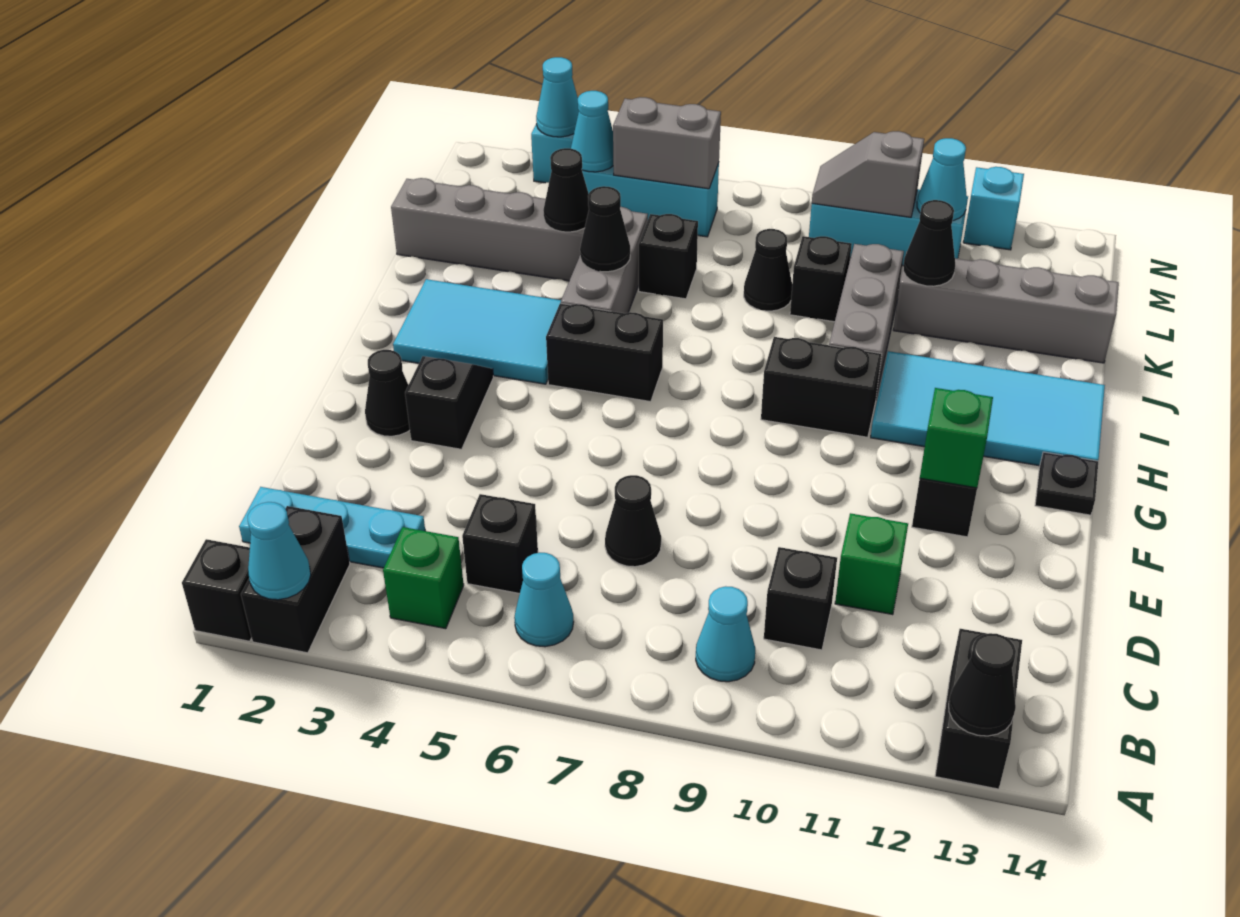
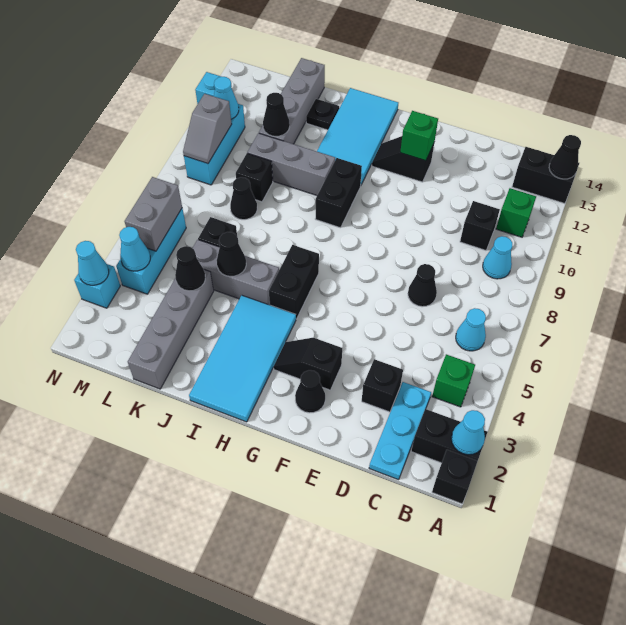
black brick C5 level 1 -> black brick D3 level 1
green brick D11 level 1 -> green brick B11 level 1
black plate G14 level 1 -> black plate J13 level 1
cyan tile H2:I4 level 1 -> cyan tile H1:I4 level 1

